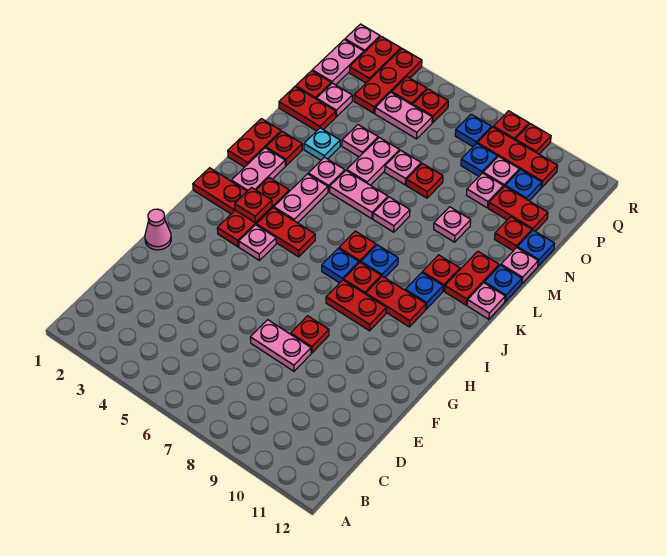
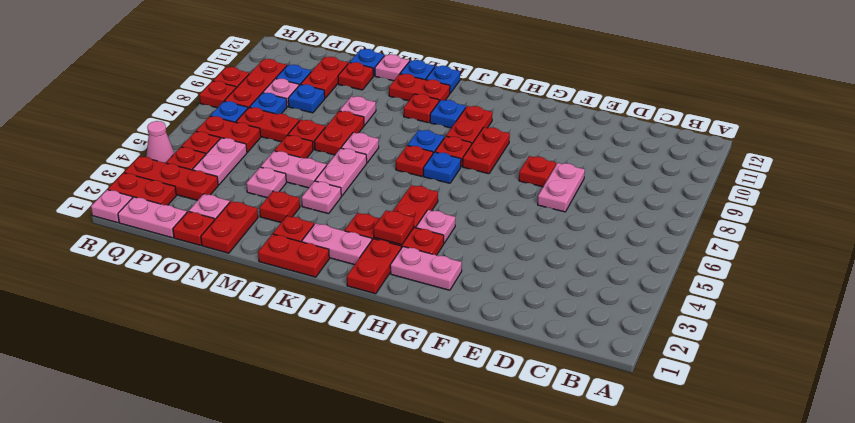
pink cone F1 level 1 -> pink cone R4 level 1
pink plate J4:K4 level 1 -> pink plate G2:H2 level 1
pink plate K12 level 1 -> blue plate K12 level 1
cyan plate M3 level 1 -> red plate M3 level 1
none -> red plate M7:M8 level 1
pink plate N6 level 1 -> red plate N6 level 1
none -> red plate O7:P7 level 1
pink plate O9 level 1 -> blue plate O9 level 1
none -> red plate P6:Q6 level 1

